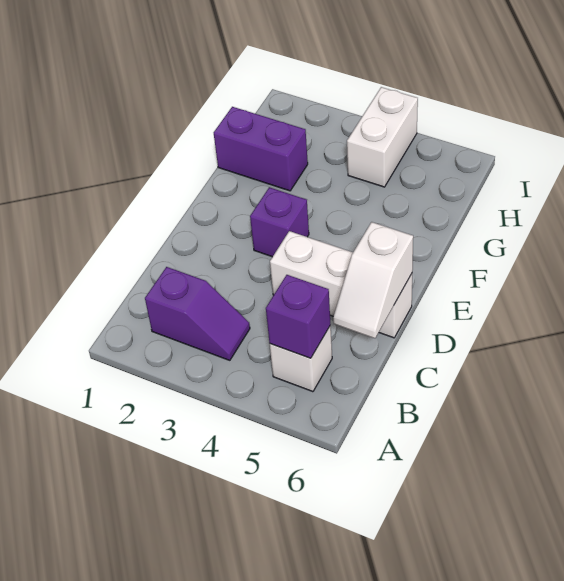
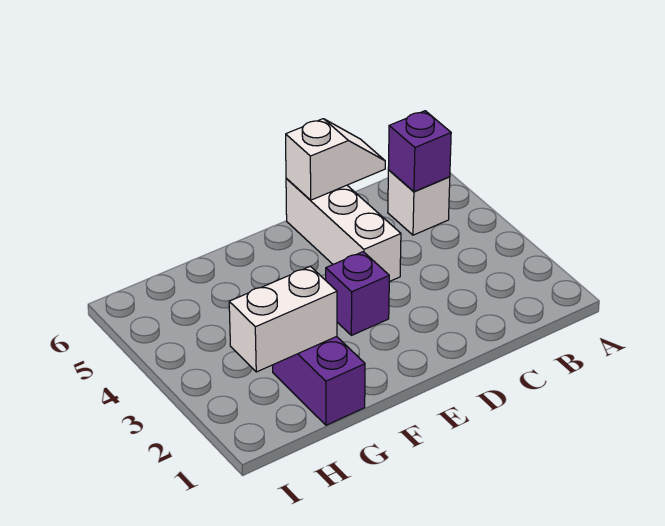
purple slope B2:B3 level 1 top 2 -> none
white brick H4:I4 level 1 -> white brick G2:H2 level 2

